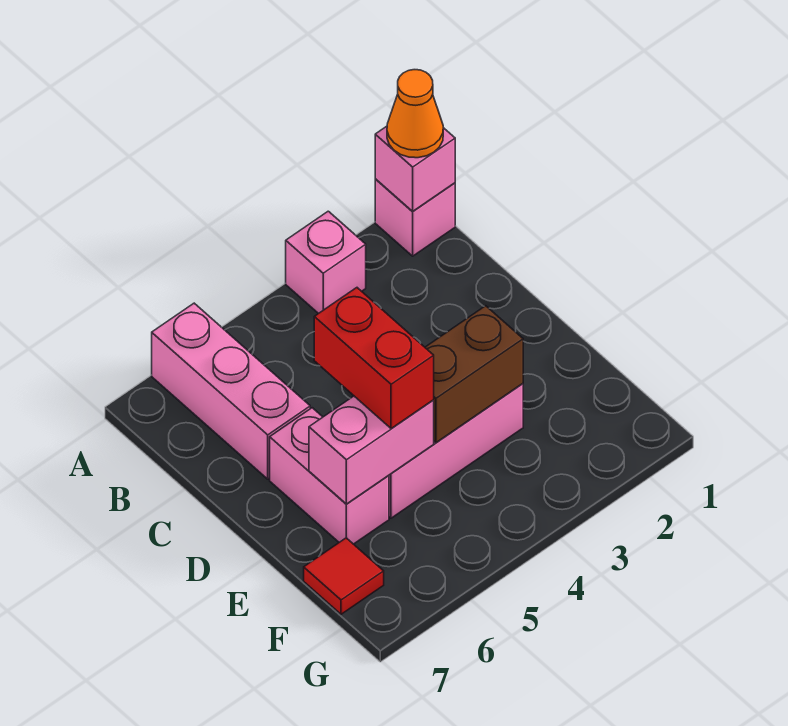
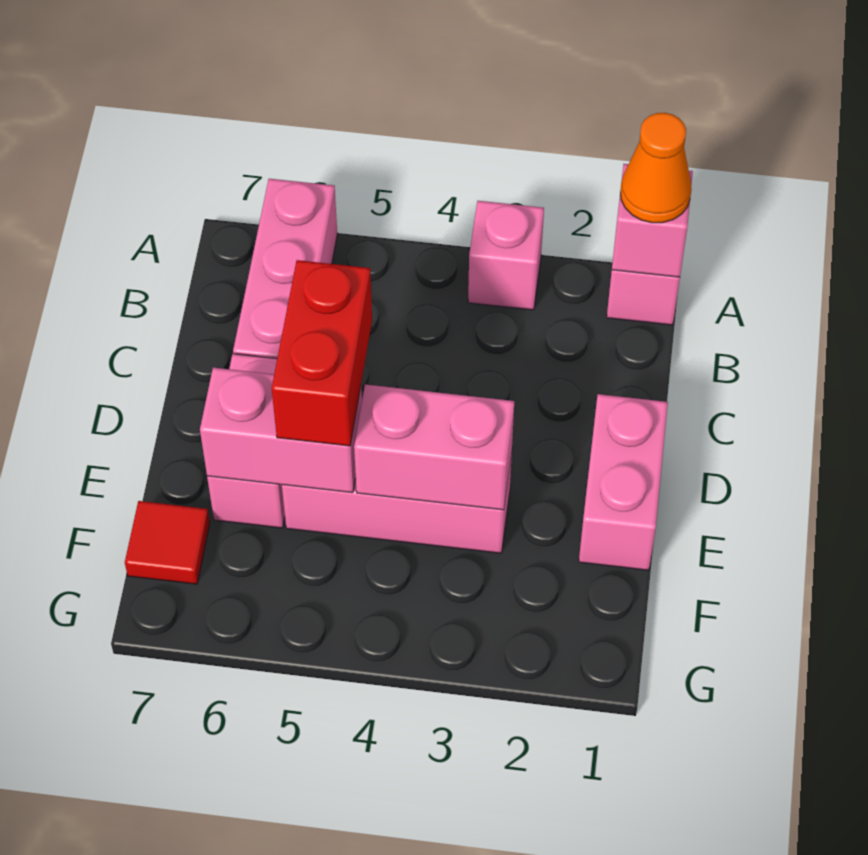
none -> pink brick D1:E1 level 1
brown brick E3:E4 level 2 -> pink brick E3:E4 level 2

